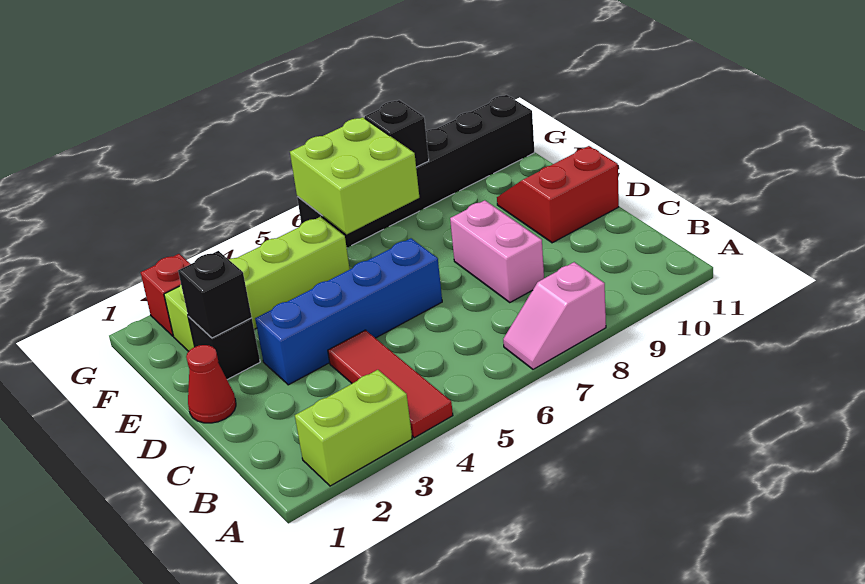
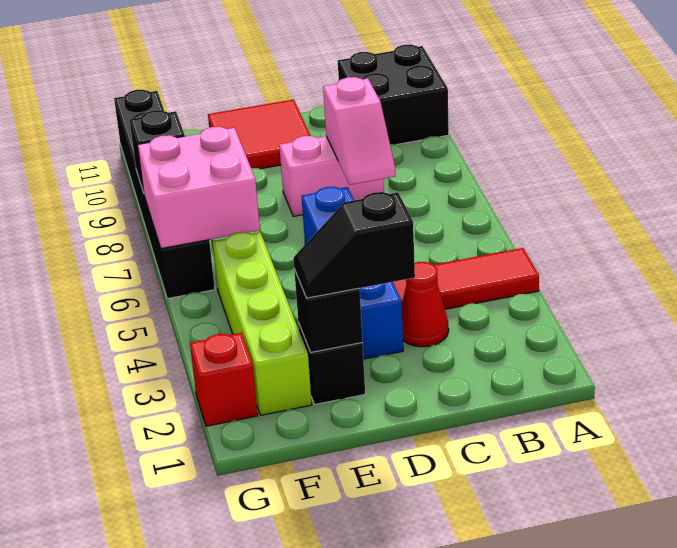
lime brick A2:A3 level 1 -> none
pink slope A7:A8 level 1 top 8 -> pink slope C7:C8 level 2 top 8
none -> black brick A10:B11 level 1
red cone D1 level 1 -> red cone C3 level 1
none -> black slope D2:E2 level 3 top D
red slope D10:E11 level 1 top D -> red tile D10:E11 level 1
lime brick F6:G7 level 2 -> pink brick F6:G7 level 2

